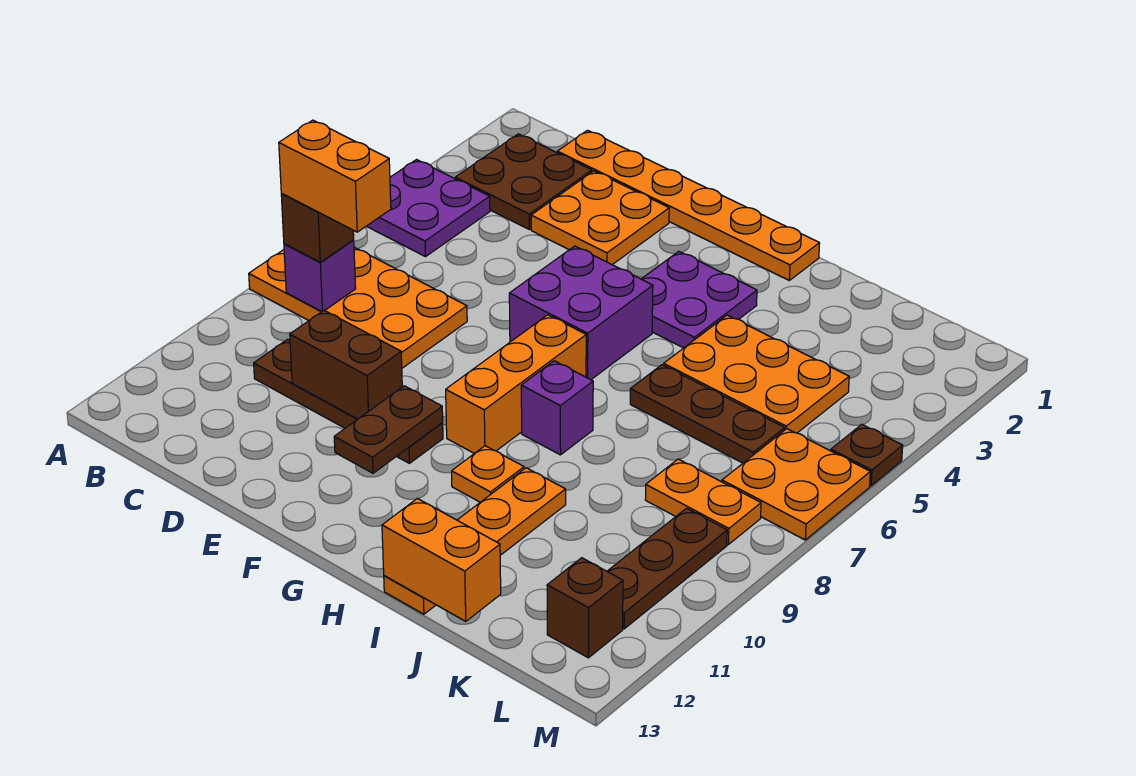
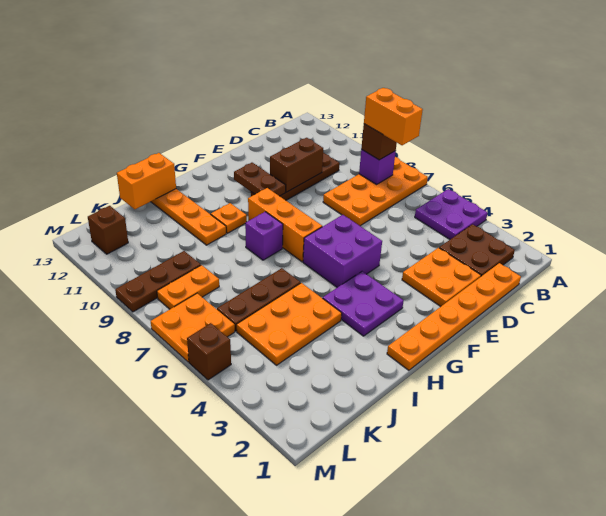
orange brick B8:C8 level 4 -> orange brick B7:B8 level 4
brown plate L9:L11 level 1 -> brown plate K9:M9 level 1
brown plate M5 level 1 -> brown brick M5 level 1

